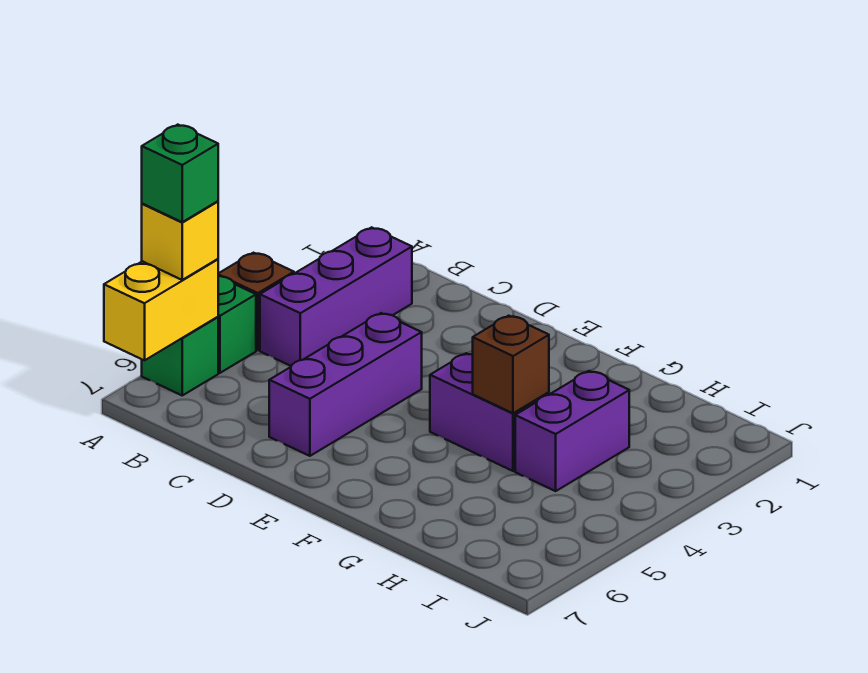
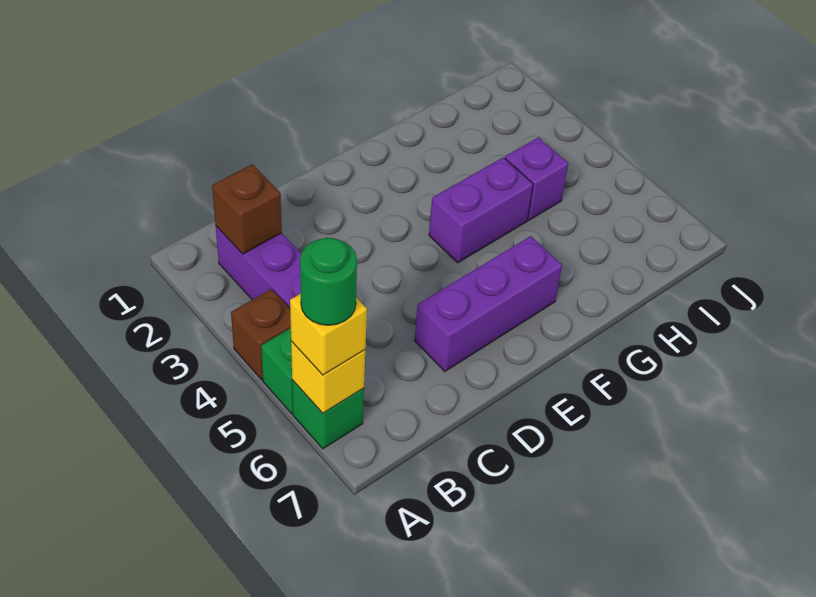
yellow brick A6:A7 level 2 -> yellow brick A6 level 2
green brick A6 level 4 -> green round brick A6 level 4
purple brick D4:D6 level 1 -> purple brick D6:F6 level 1
brown brick G4 level 2 -> brown brick B2 level 2
purple brick H3:H4 level 1 -> purple brick H4 level 1

